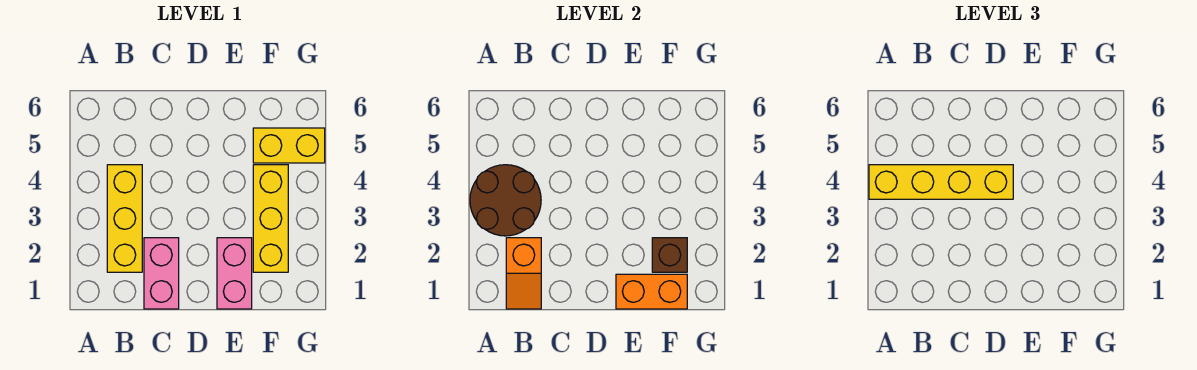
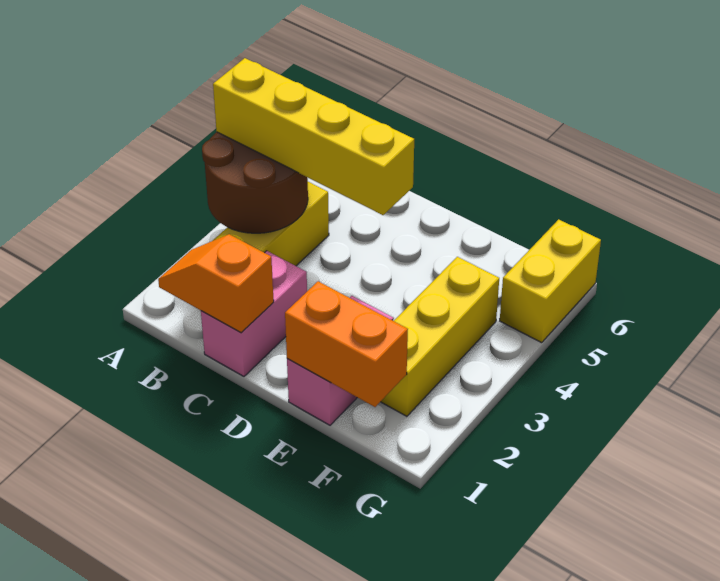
orange slope B1:B2 level 2 top 2 -> orange slope B1:C1 level 2 top C
brown brick F2 level 2 -> none
yellow brick F5:G5 level 1 -> yellow brick G5:G6 level 1

